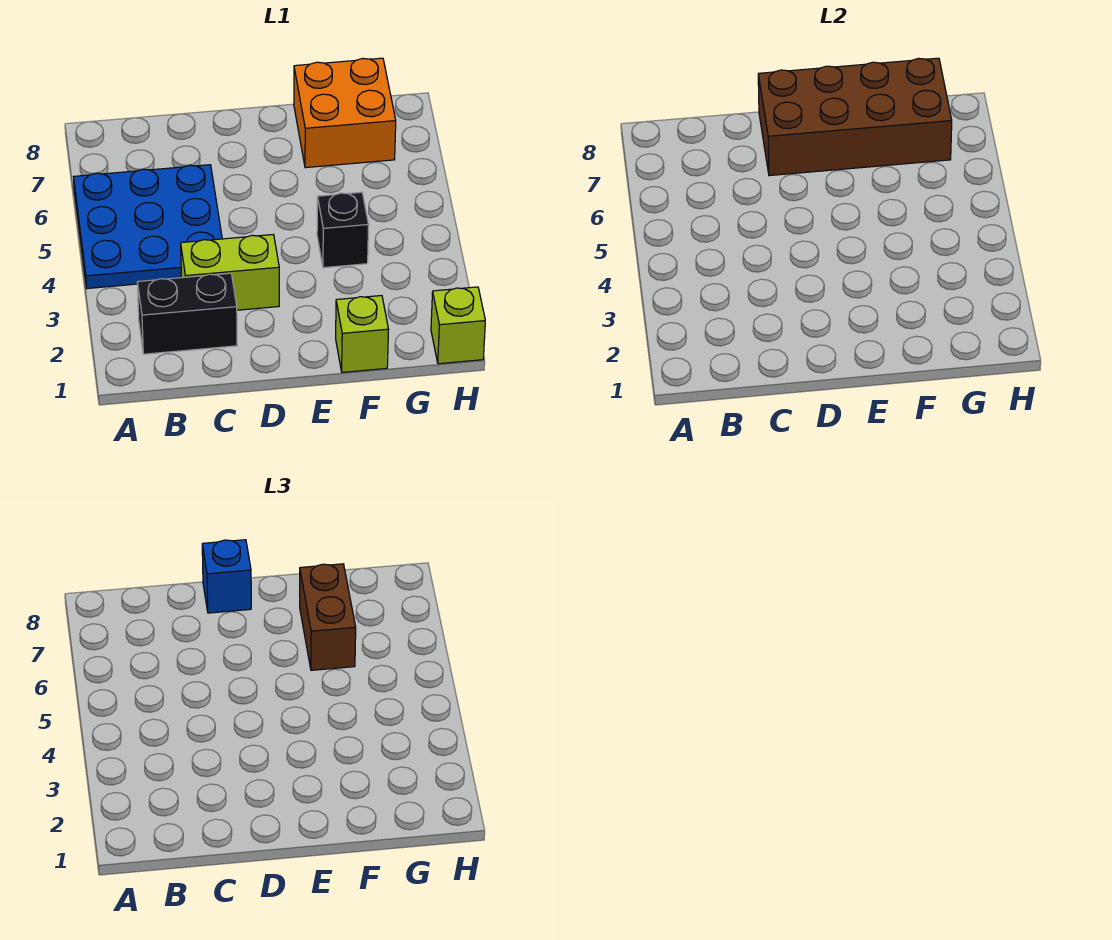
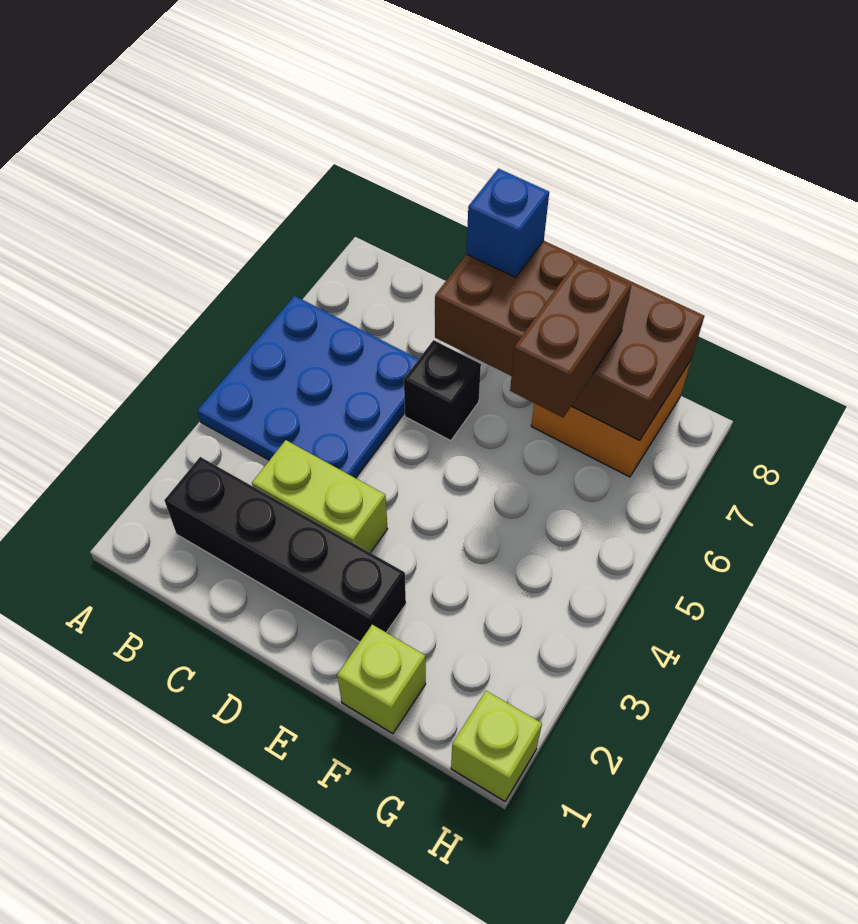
black brick B2:C2 level 1 -> black brick B2:E2 level 1
black brick F4 level 1 -> black brick D6 level 1

